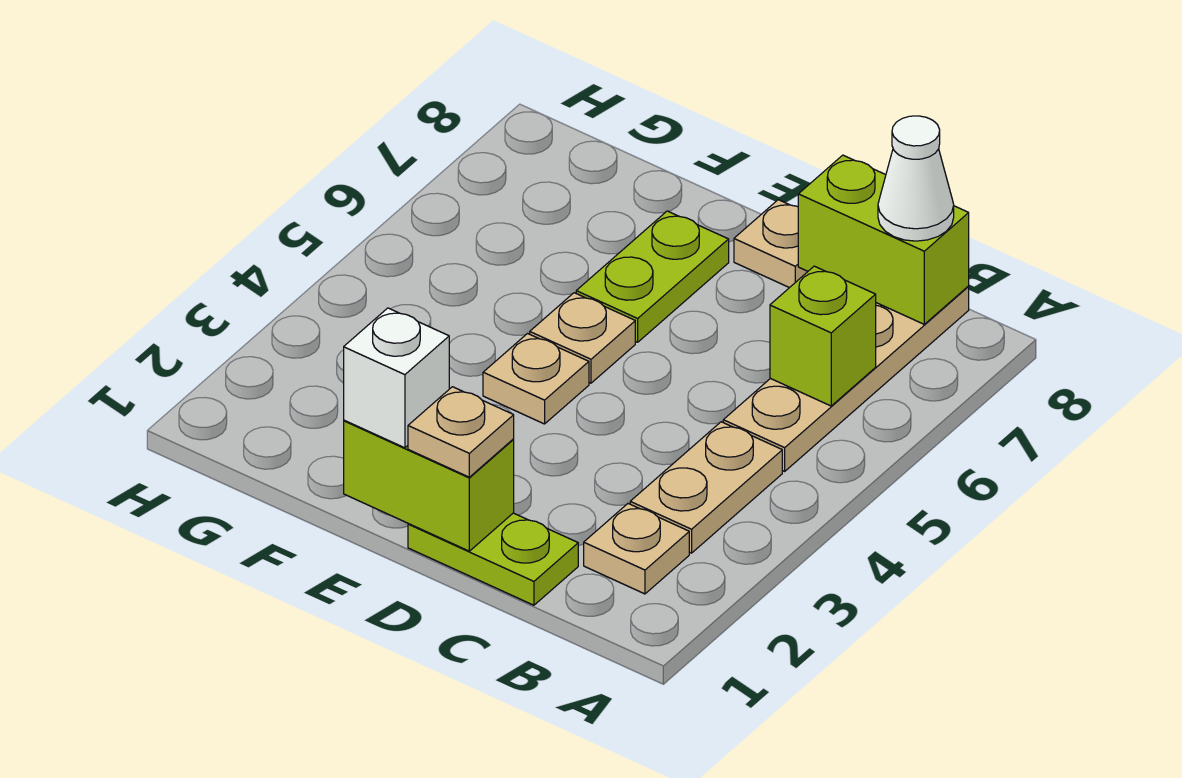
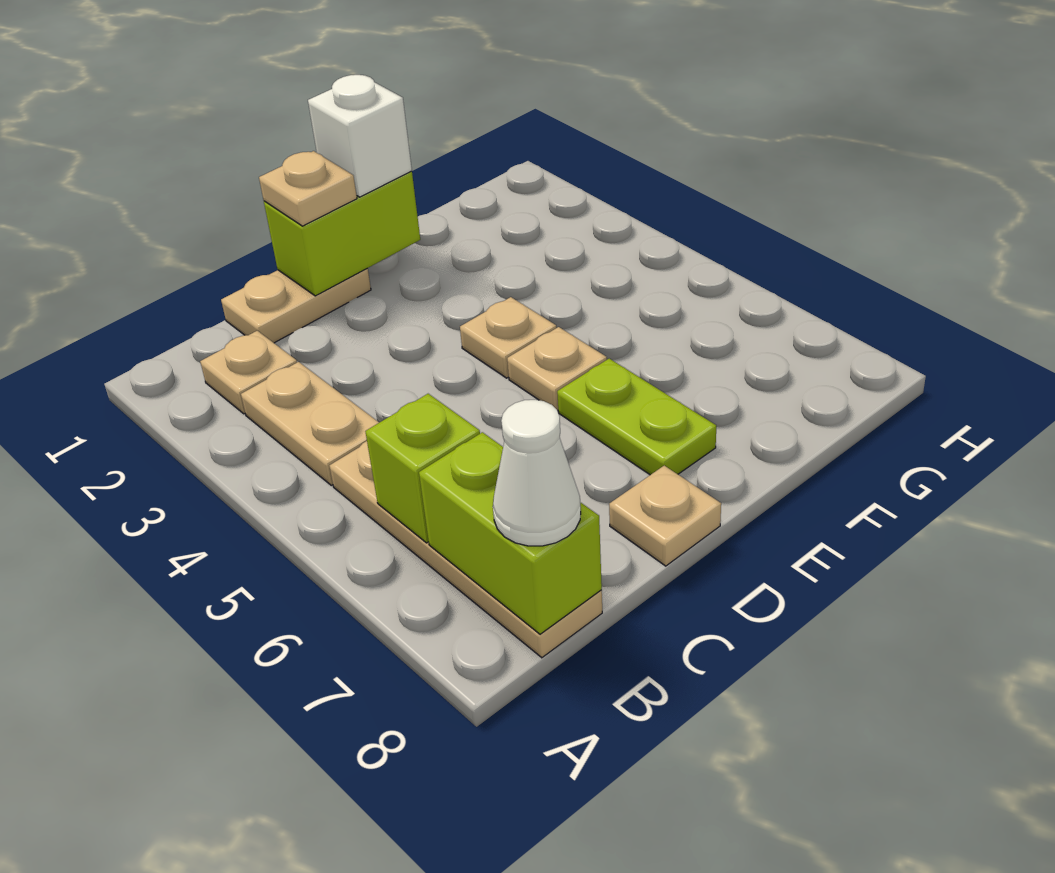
lime brick B8:C8 level 2 -> lime brick B7:B8 level 2
lime plate C1:D1 level 1 -> tan plate C1:D1 level 1

